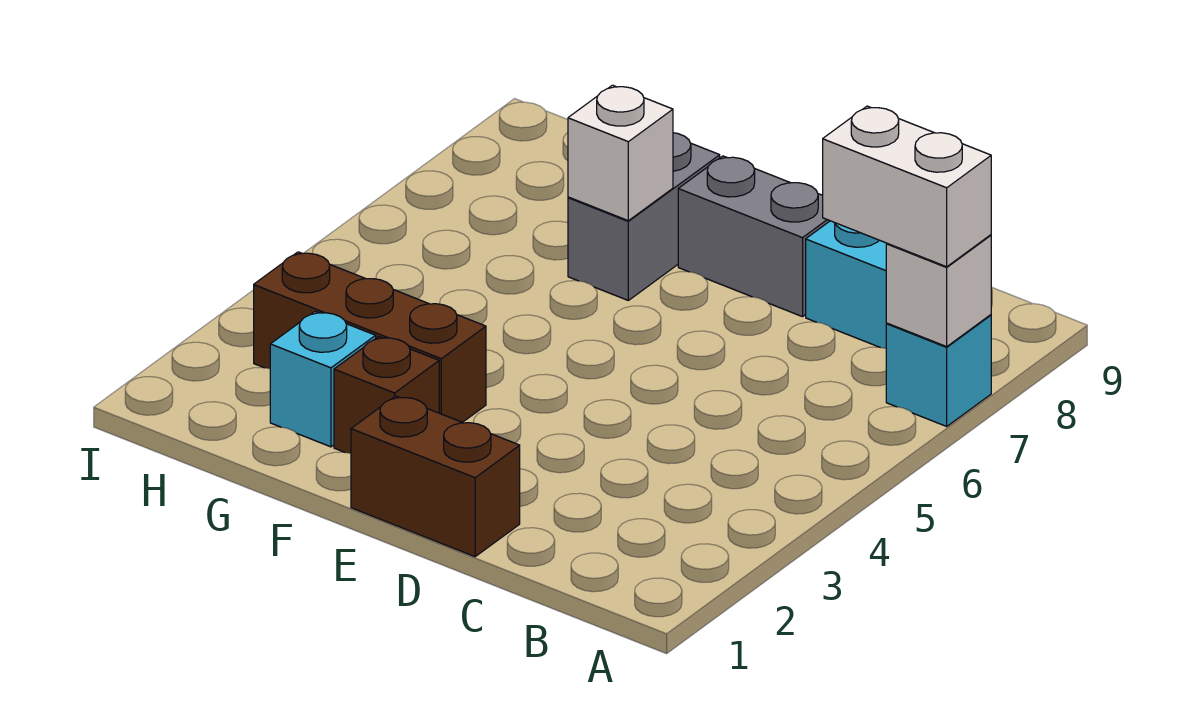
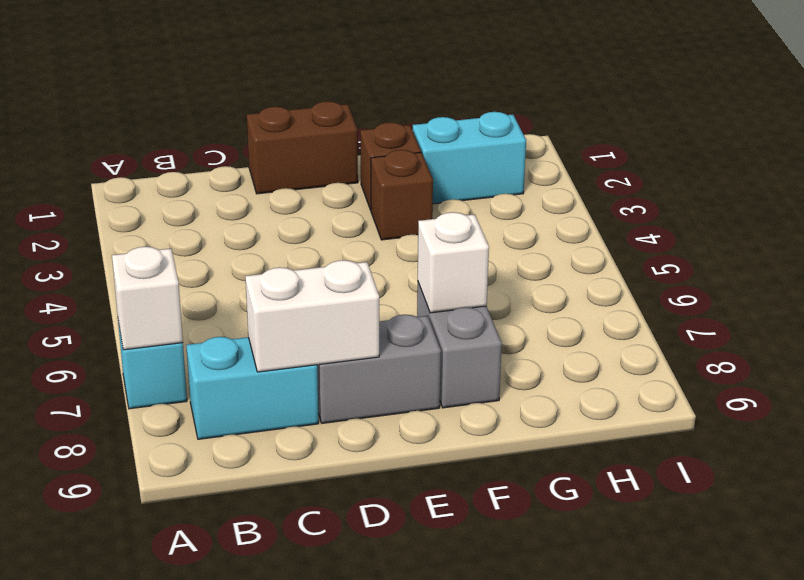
white brick A7:B7 level 3 -> white brick C8:D8 level 2
brown brick F3:H3 level 1 -> brown brick F3 level 1
cyan brick G2 level 1 -> cyan brick G2:H2 level 1

